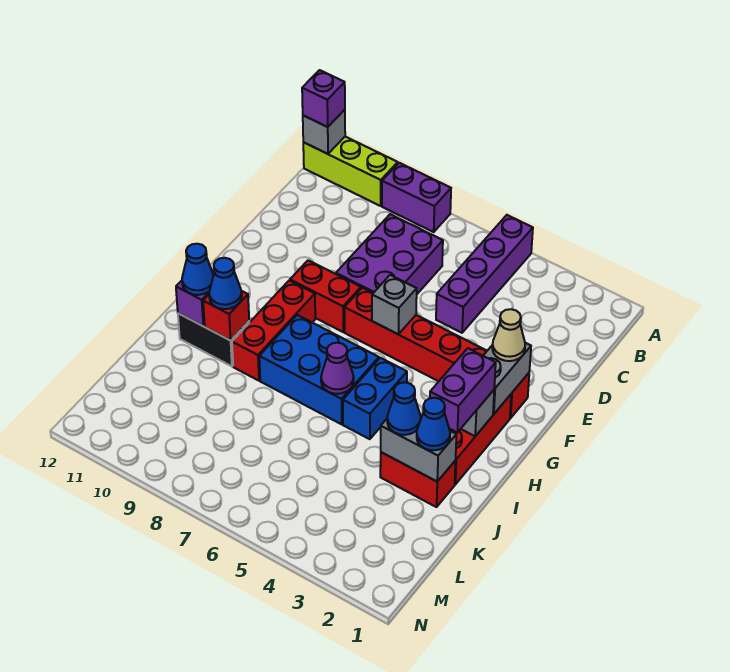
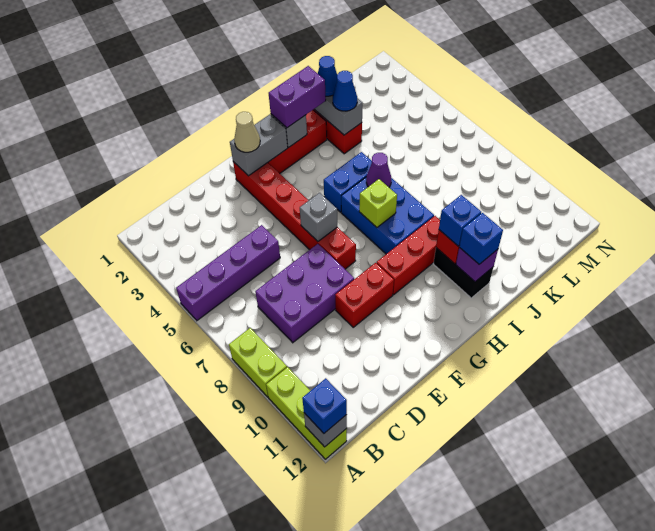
purple brick A8:A9 level 1 -> lime brick A8:A9 level 1
purple brick A12 level 3 -> blue brick A12 level 3
red brick F8:F9 level 1 -> red brick E9:F9 level 1
none -> lime brick H7 level 2
blue cone I10 level 3 -> blue brick I10 level 3
blue cone I11 level 3 -> blue brick I11 level 3

